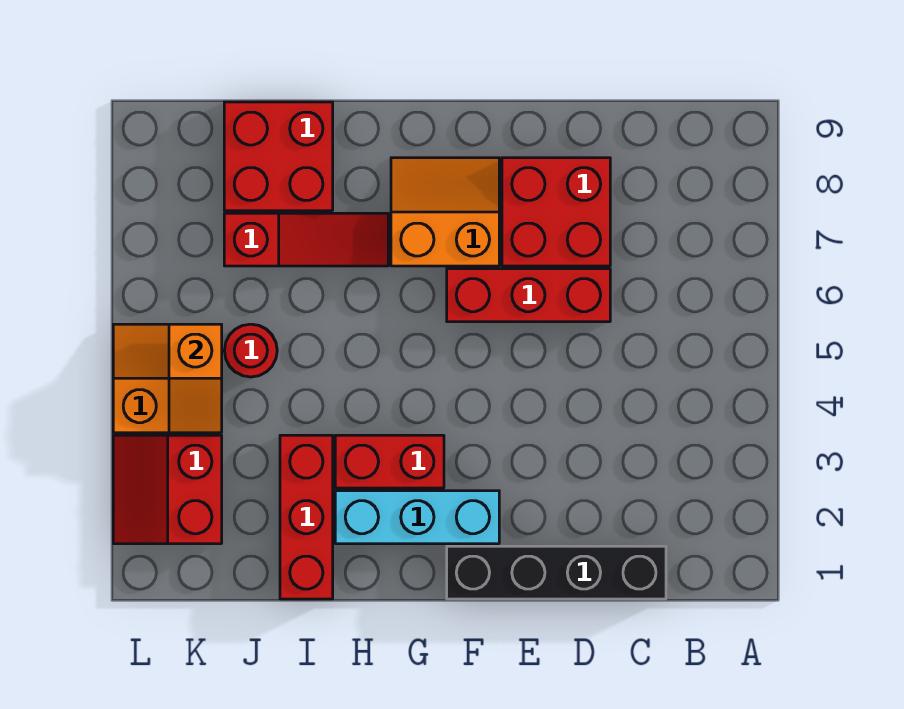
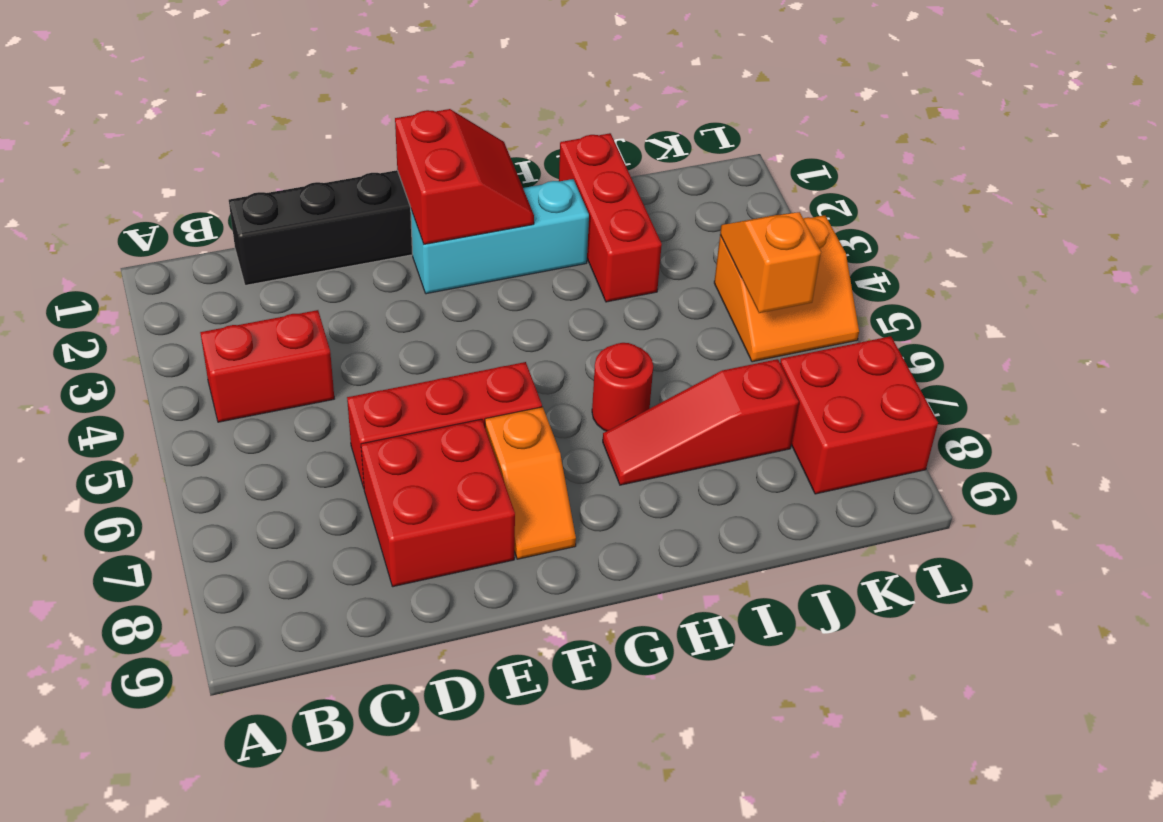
orange slope F7:G8 level 1 top 7 -> orange slope F7:F8 level 1 top 7
red brick G3:H3 level 1 -> red brick B4:C4 level 1
red brick I8:J9 level 1 -> red brick K7:L8 level 1
red round brick J5 level 1 -> red round brick H6 level 1
red slope K2:L3 level 1 top K -> red slope F1:G2 level 2 top F

